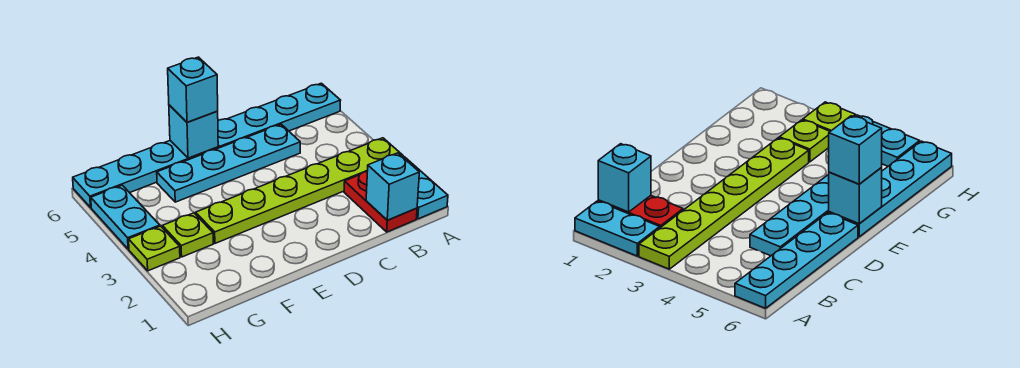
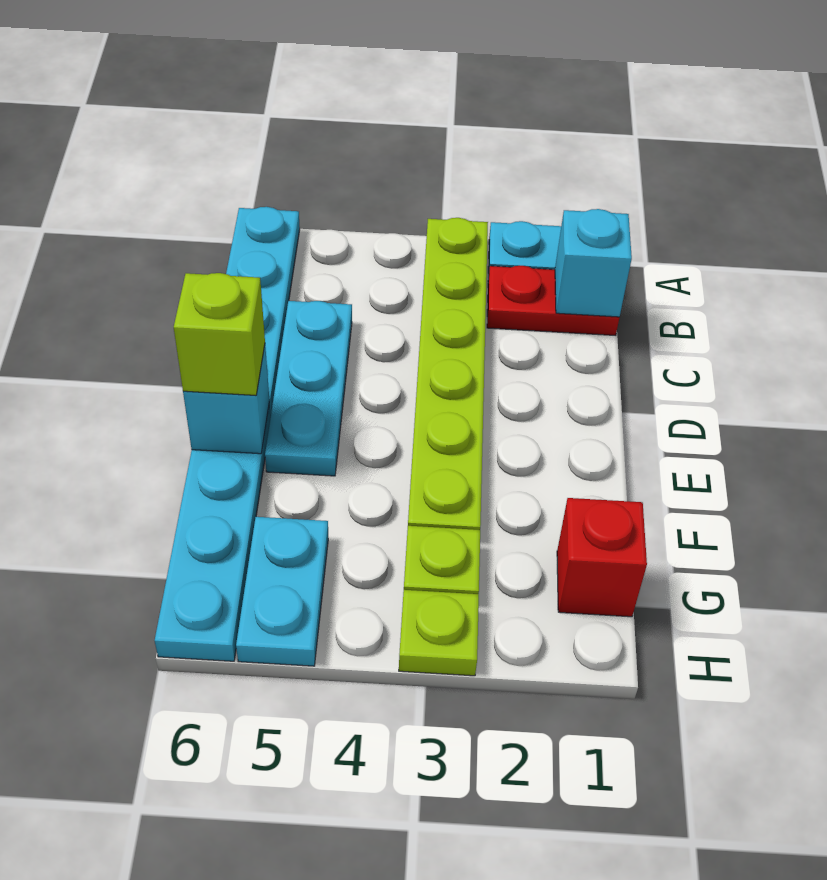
cyan plate C5:F5 level 1 -> cyan plate C5:E5 level 1
cyan brick E6 level 3 -> lime brick E6 level 3
none -> red brick G1 level 1
cyan plate H4:H5 level 1 -> cyan plate G5:H5 level 1

